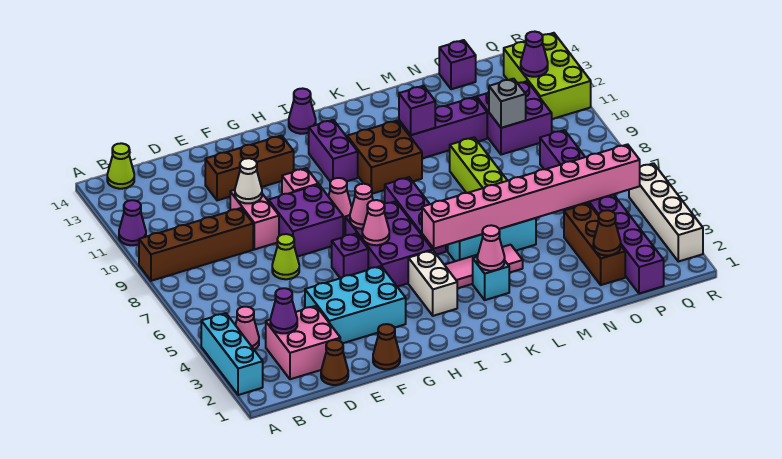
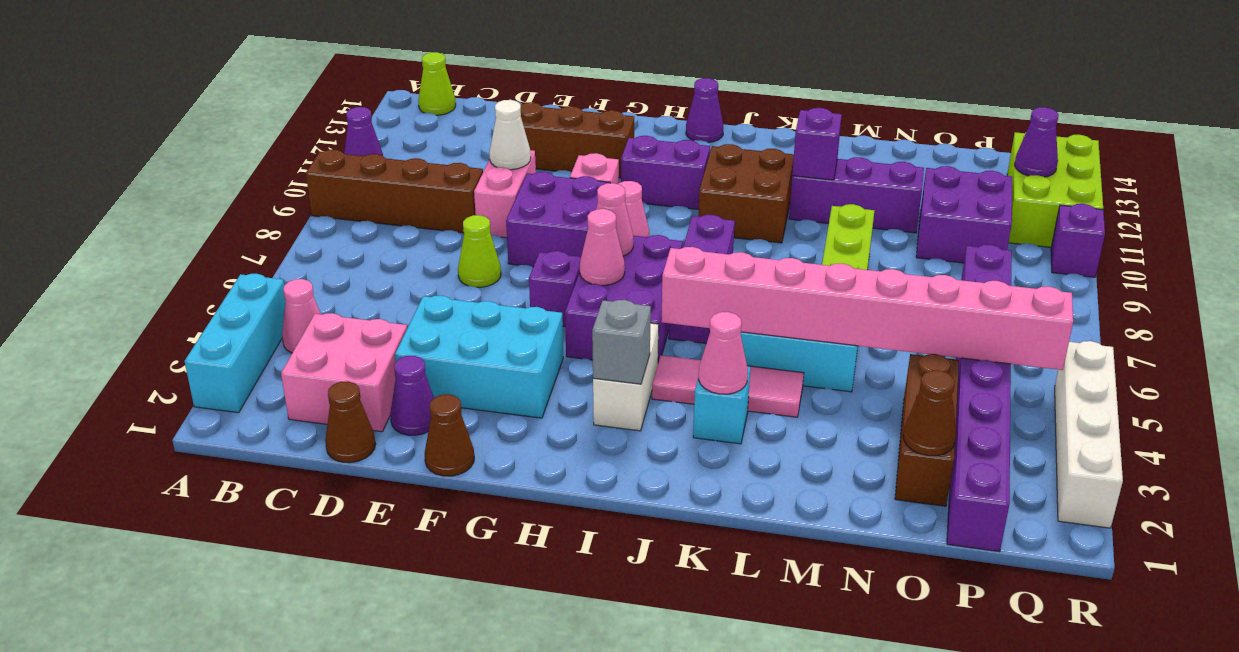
purple cone C3 level 2 -> purple cone E2 level 1
purple brick I11:I12 level 1 -> purple brick H11:I11 level 1
grey brick O10 level 2 -> grey brick I3 level 2
purple brick O14 level 1 -> purple brick R10 level 1

